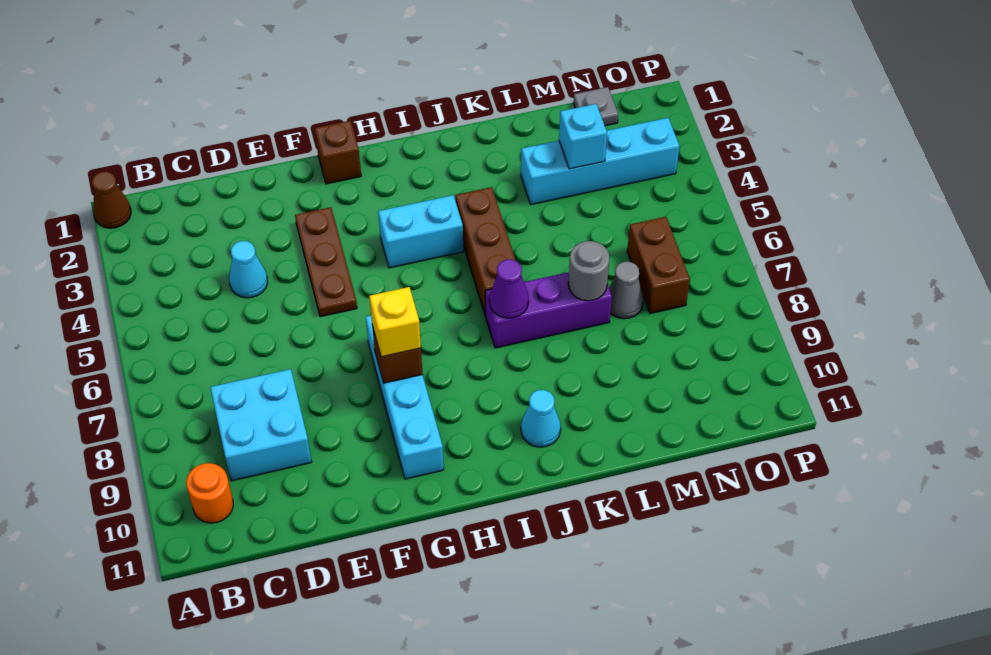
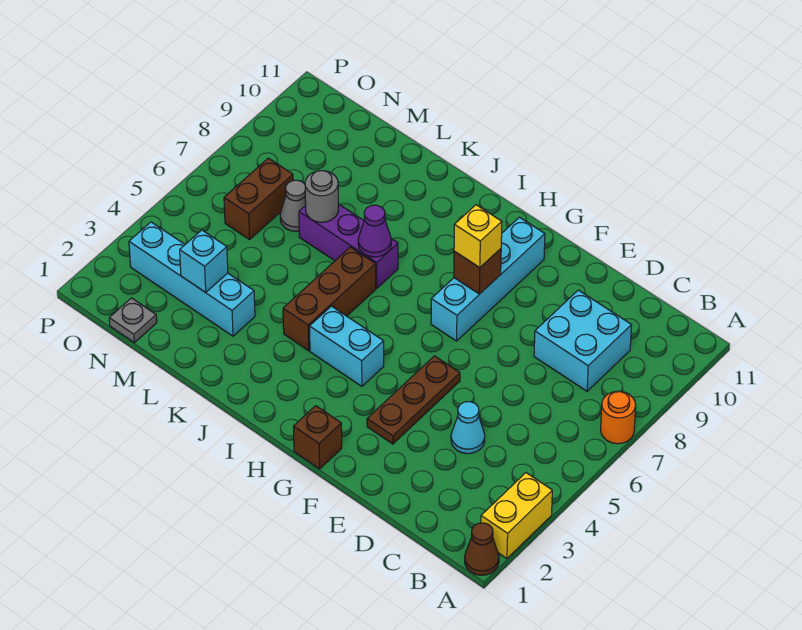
none -> yellow brick A2:A3 level 1
orange round brick B10 level 1 -> orange round brick A7 level 1
cyan cone J10 level 1 -> none

